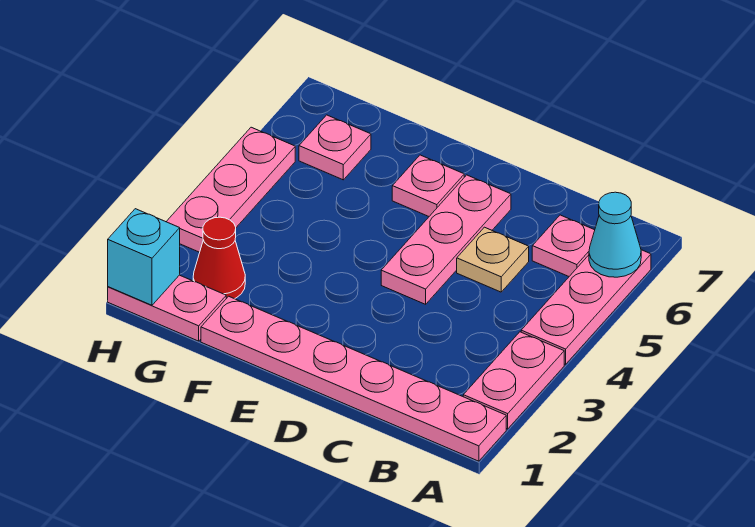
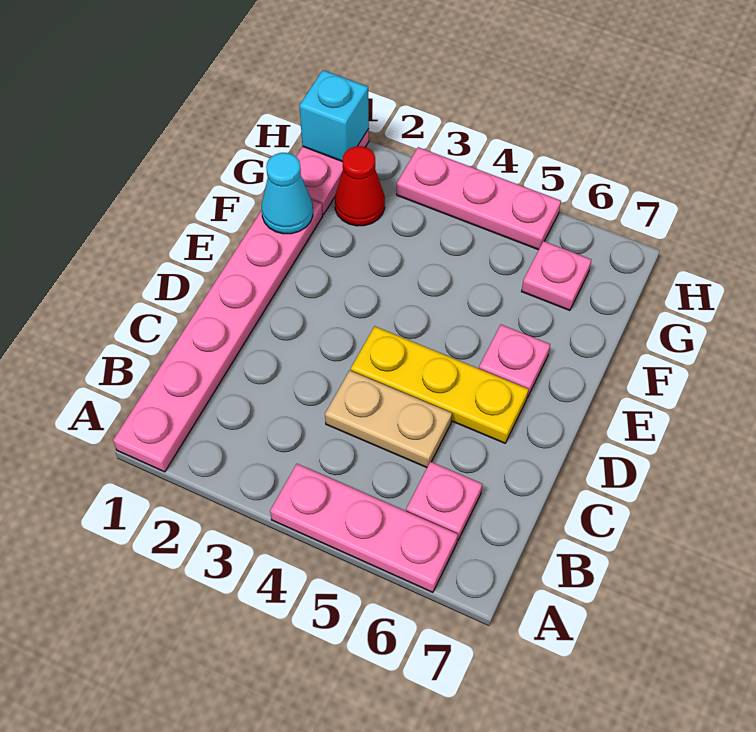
pink plate A2:A3 level 1 -> none
cyan cone A6 level 2 -> cyan cone F1 level 2
tan plate C5 level 1 -> tan plate C4:C5 level 1
pink plate D4:D6 level 1 -> yellow plate D4:D6 level 1

